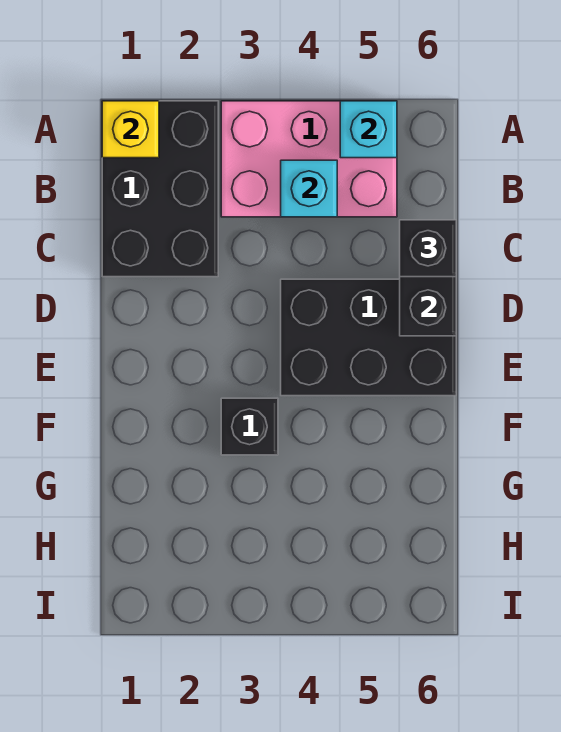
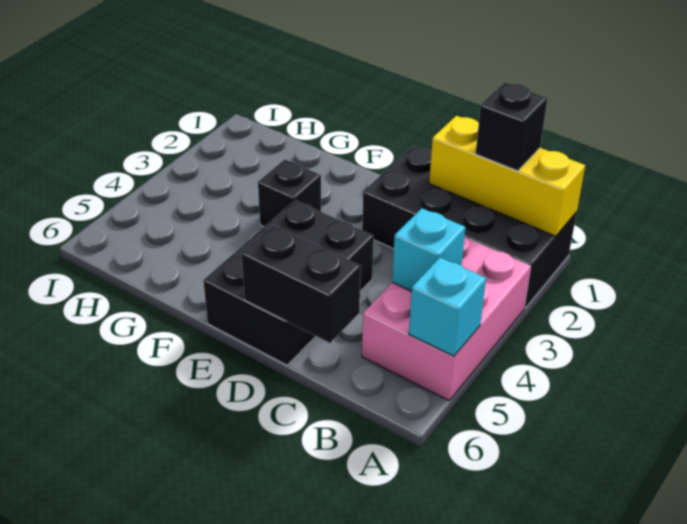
black brick A1:C2 level 1 -> black brick A1:D2 level 1
yellow brick A1 level 2 -> yellow brick A1:C1 level 2
black brick C6 level 3 -> black brick B1 level 3

